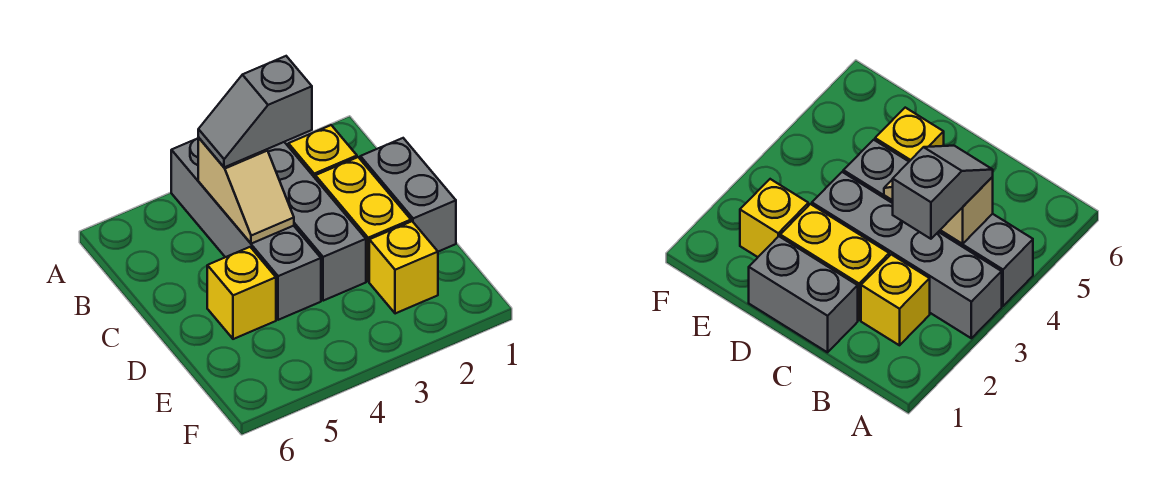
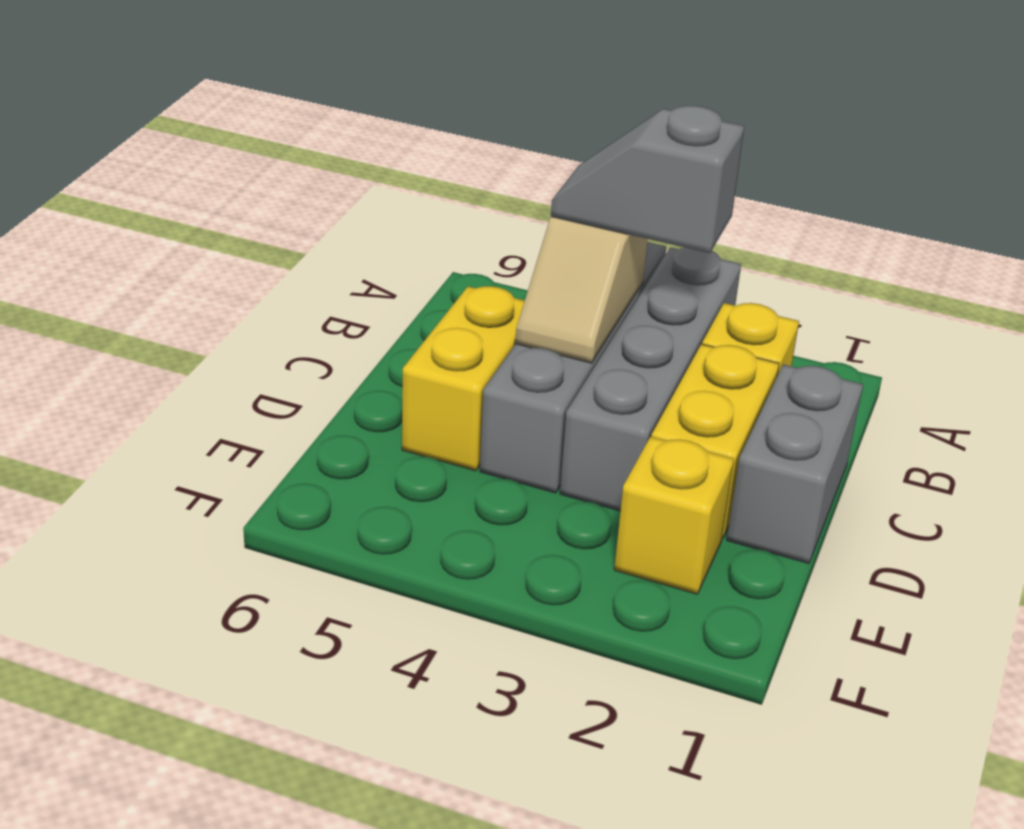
yellow brick D5 level 1 -> yellow brick C5:D5 level 1

